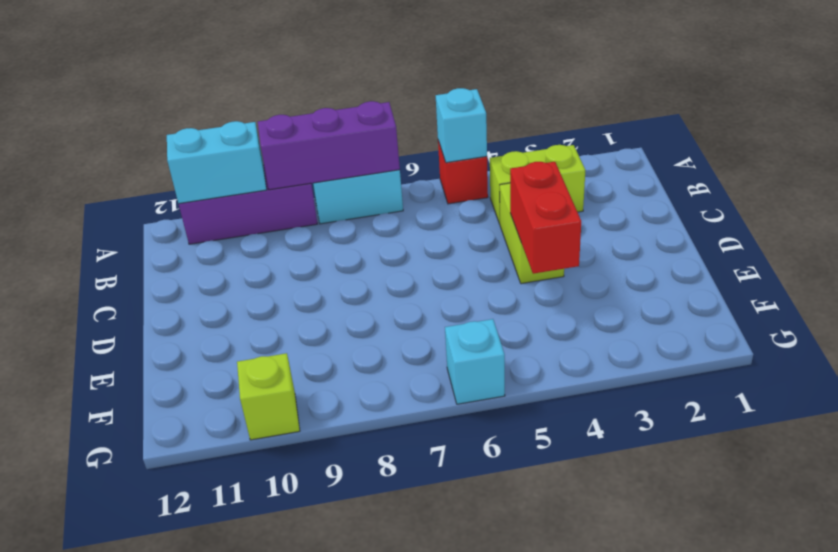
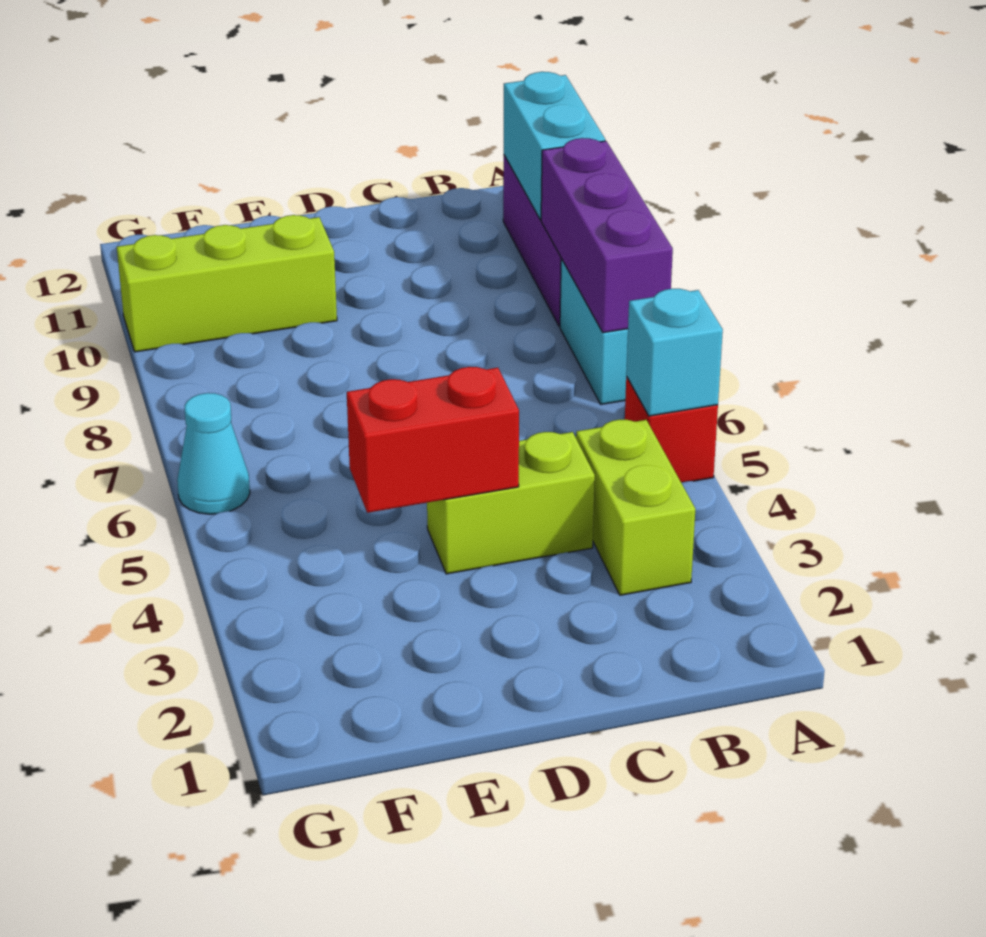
cyan brick G6 level 1 -> cyan cone G6 level 1
lime brick G10 level 1 -> lime brick E10:G10 level 1

